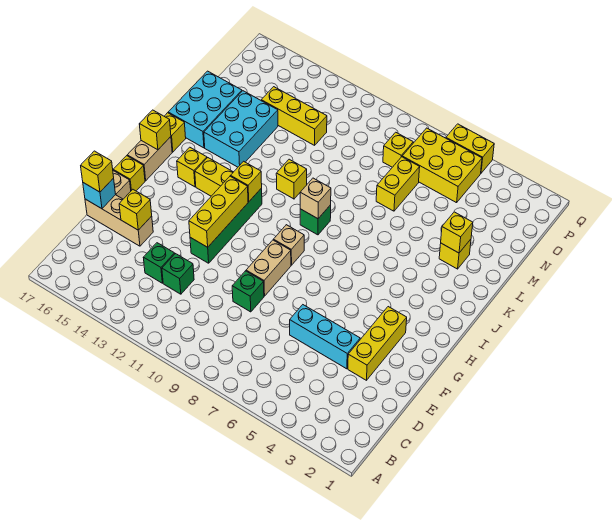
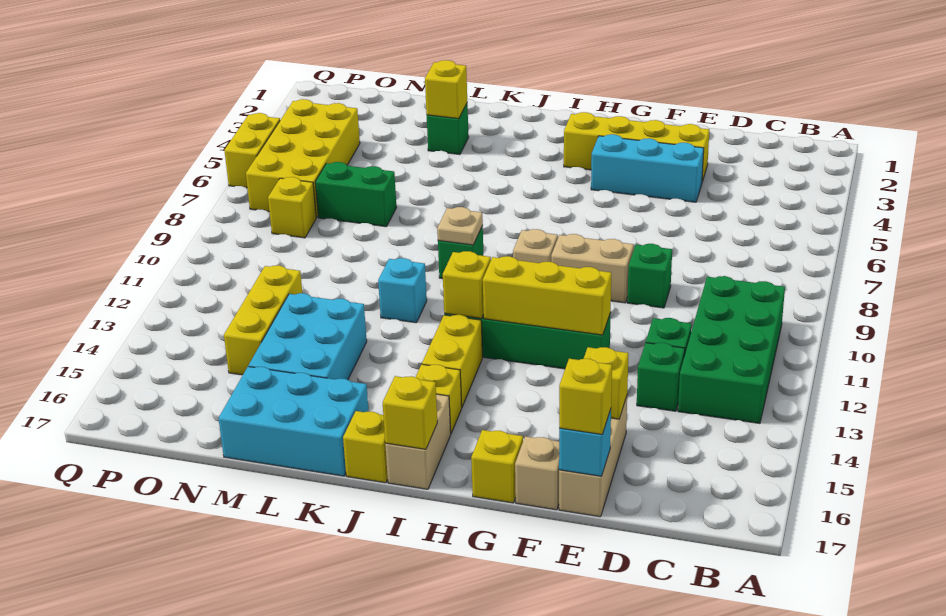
none -> green brick B10:C13 level 1
yellow brick E3:G3 level 1 -> yellow brick E3:H3 level 1
cyan brick E4:E6 level 1 -> cyan brick E4:G4 level 1
tan brick H17:I17 level 1 -> tan brick I16:I17 level 1
tan brick J9 level 2 -> tan plate J9 level 2
yellow brick K11 level 1 -> cyan brick K11 level 1
cyan brick K14:M15 level 1 -> cyan brick L13:M15 level 1
yellow brick L3 level 1 -> green brick L3 level 1
yellow brick M7:N7 level 1 -> green brick M7:N7 level 1
yellow brick O5:P7 level 1 -> yellow brick O4:P7 level 1

